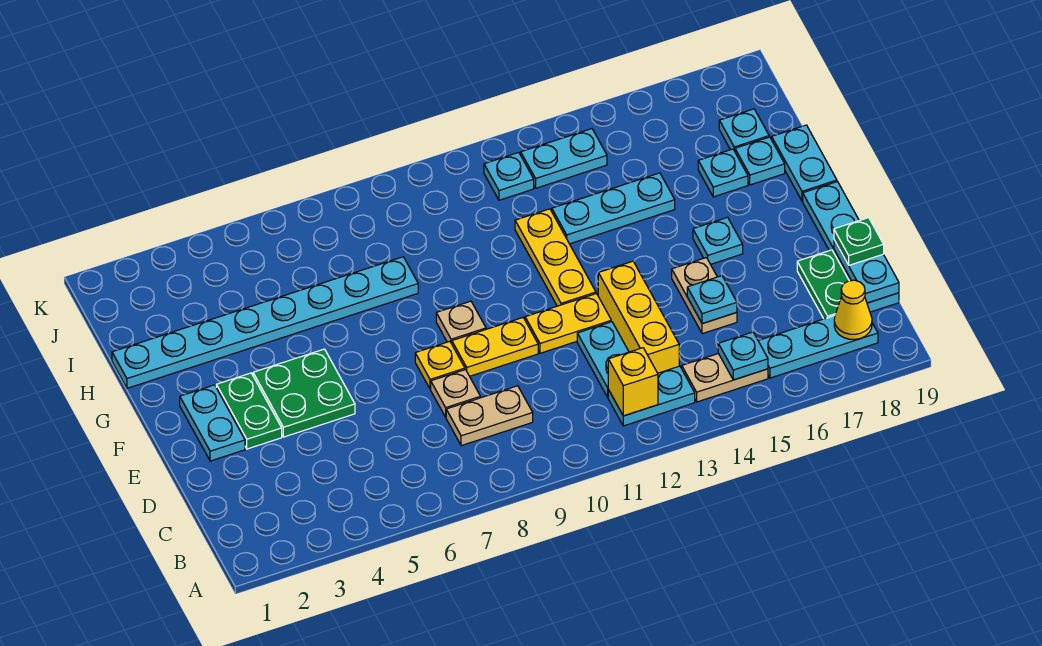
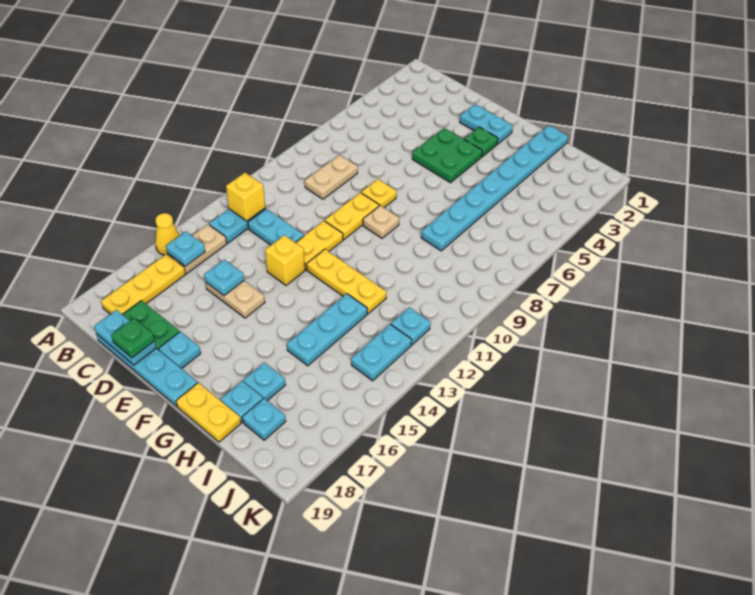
cyan plate B16:B18 level 1 -> yellow plate B16:B18 level 1
yellow cone B18 level 2 -> yellow cone A15 level 1
yellow brick C13:E13 level 1 -> yellow brick E13 level 1
tan plate D8 level 1 -> none
green plate E3:F3 level 1 -> green plate F3 level 1
cyan plate F16 level 1 -> cyan plate E18 level 1
cyan plate G19:H19 level 1 -> yellow plate G19:H19 level 1

